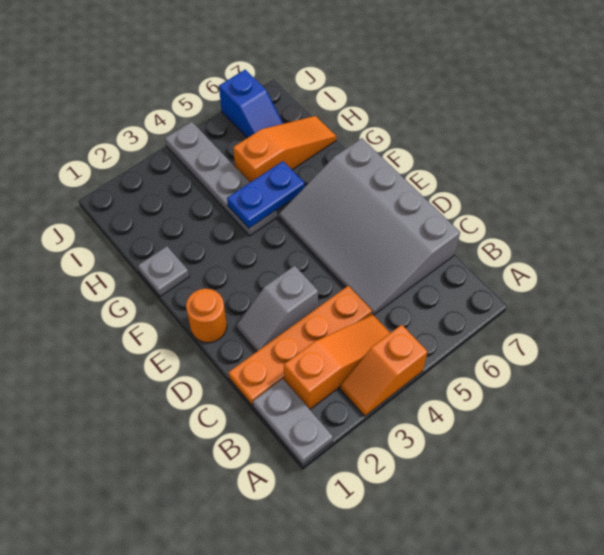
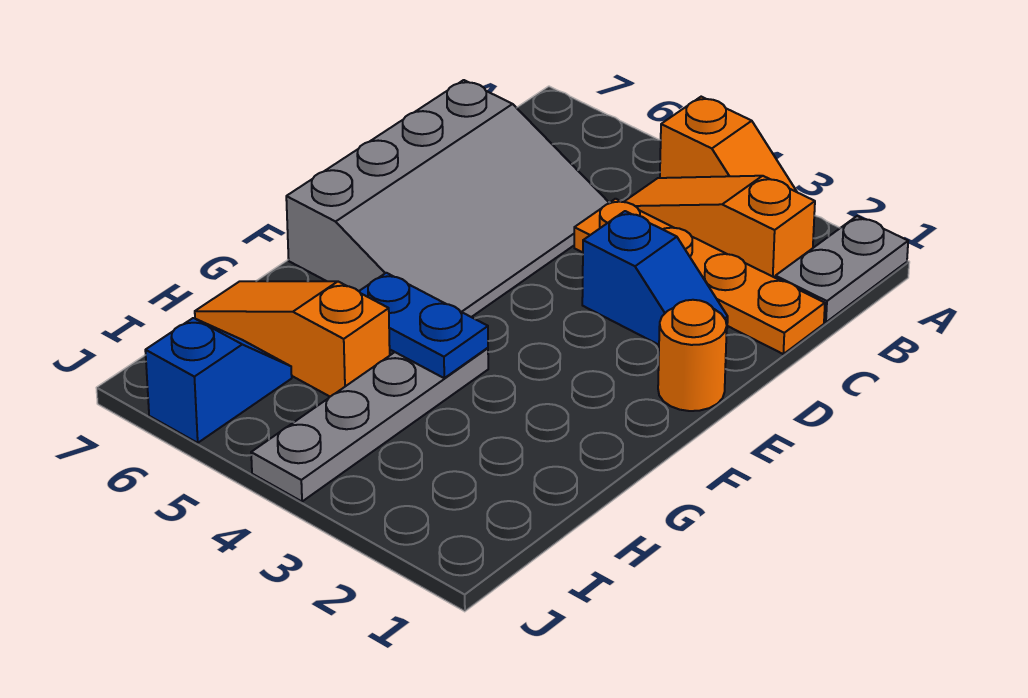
grey slope D2:D3 level 1 top 3 -> blue slope D2:D3 level 1 top 3
grey plate G1 level 1 -> none

